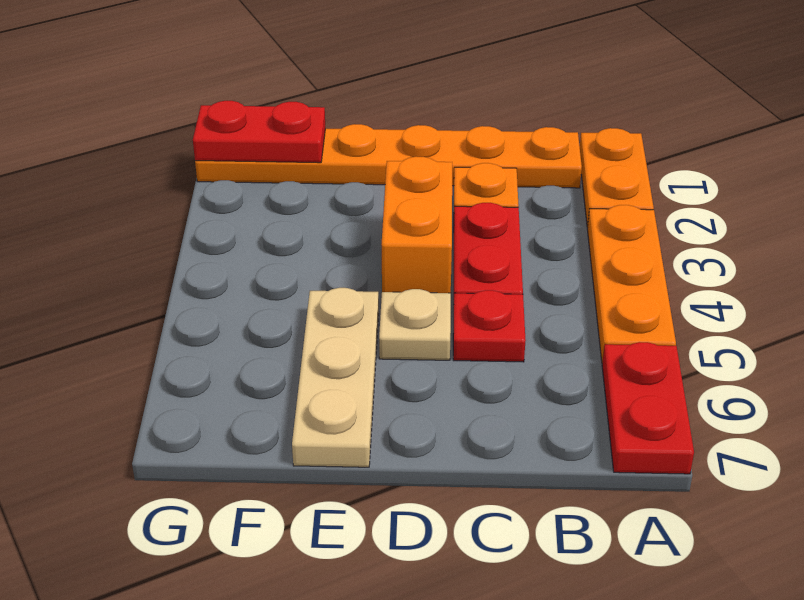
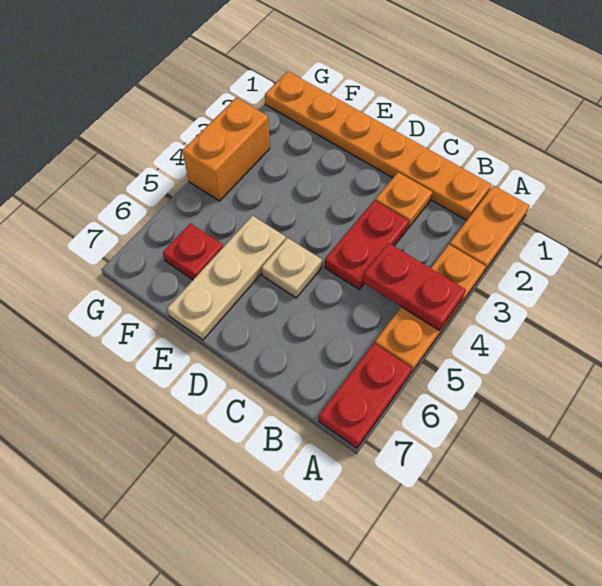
red plate C5 level 1 -> red plate F6 level 1
orange brick D3:D4 level 1 -> orange brick G3:G4 level 1
red plate F1:G1 level 2 -> red plate A4:B4 level 2

